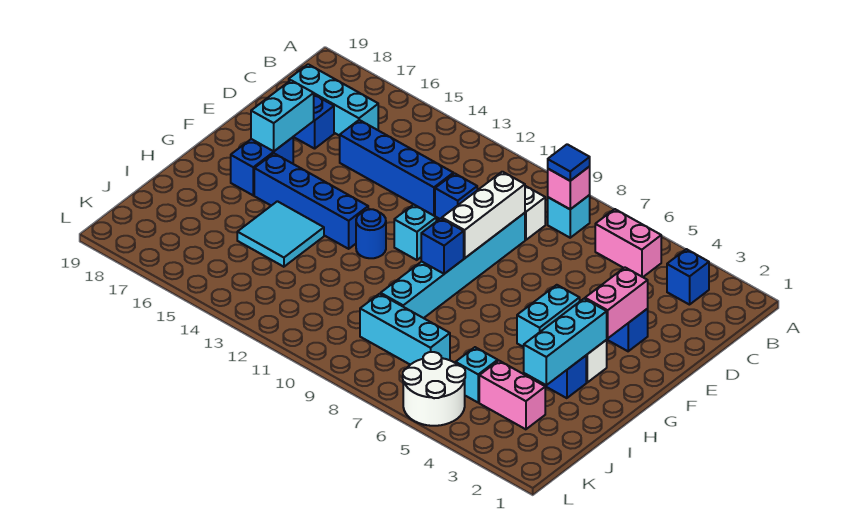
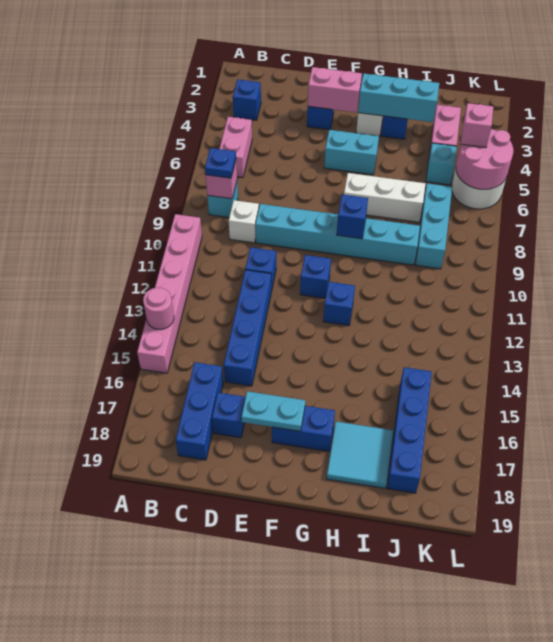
none -> pink brick A10:A15 level 1
none -> pink round brick A14 level 2
blue tile B8 level 3 -> blue plate B8 level 3
cyan brick C16:C18 level 1 -> blue brick C16:C18 level 1
white brick D9:F9 level 2 -> white brick G7:I7 level 1
cyan brick E17:F17 level 2 -> cyan plate E17:F17 level 2
cyan brick F11 level 1 -> blue brick F11 level 1
blue round brick G12 level 1 -> blue brick G12 level 1
blue brick G13:G16 level 1 -> blue brick J15:J18 level 1
cyan tile H14:I15 level 1 -> cyan tile H17:I18 level 1
none -> pink round brick K5:L6 level 2
none -> pink brick K5 level 3

